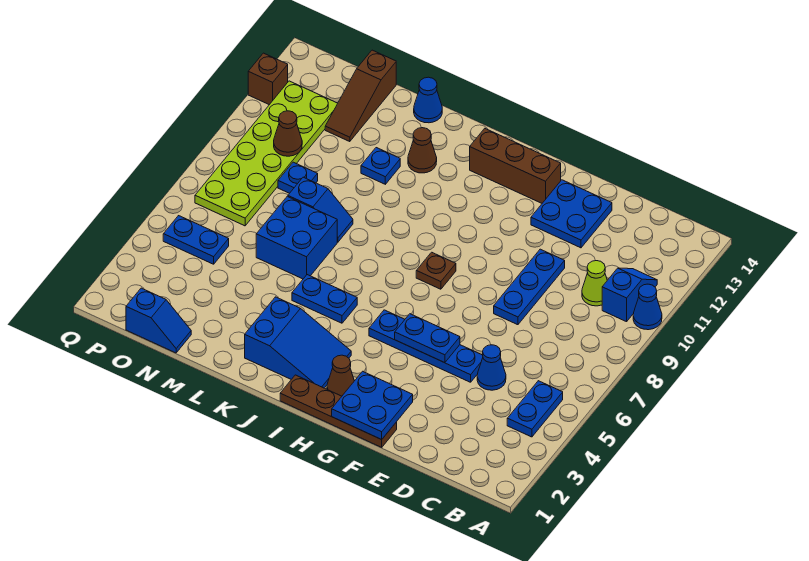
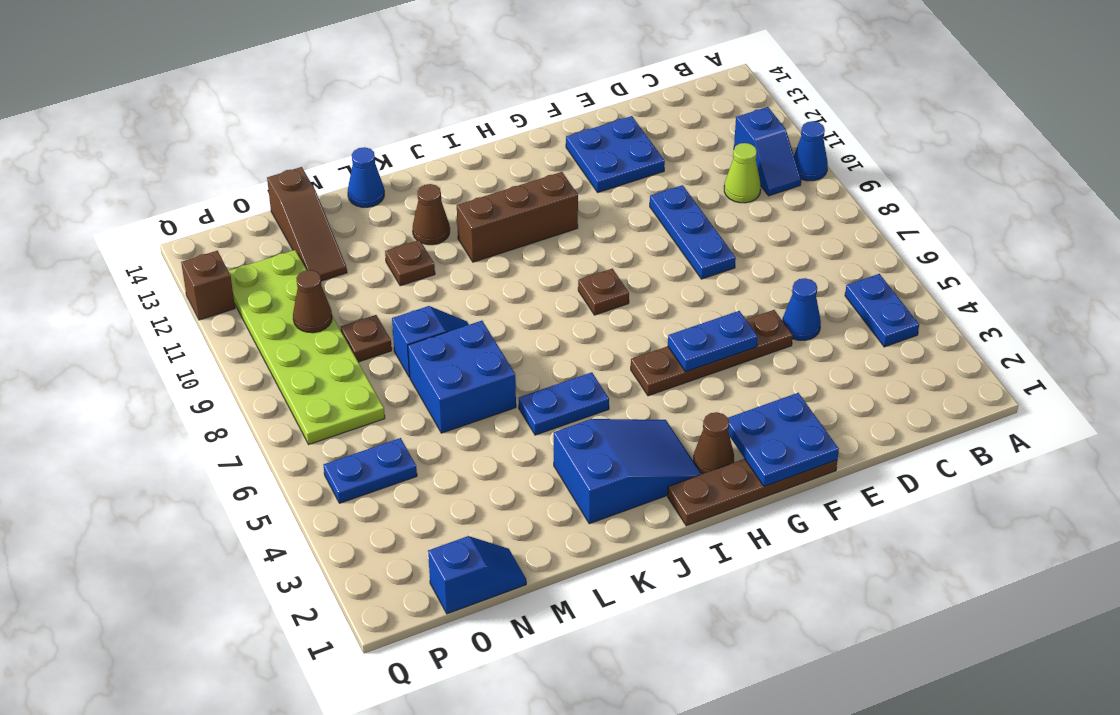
blue slope B10:B11 level 1 top 10 -> blue slope B10:B11 level 1 top 11
blue plate E5:H5 level 1 -> brown plate E5:H5 level 1
brown brick G13:I13 level 1 -> brown brick H11:J11 level 1
blue plate L11 level 1 -> brown plate L11 level 1
blue plate N9 level 1 -> brown plate N9 level 1

